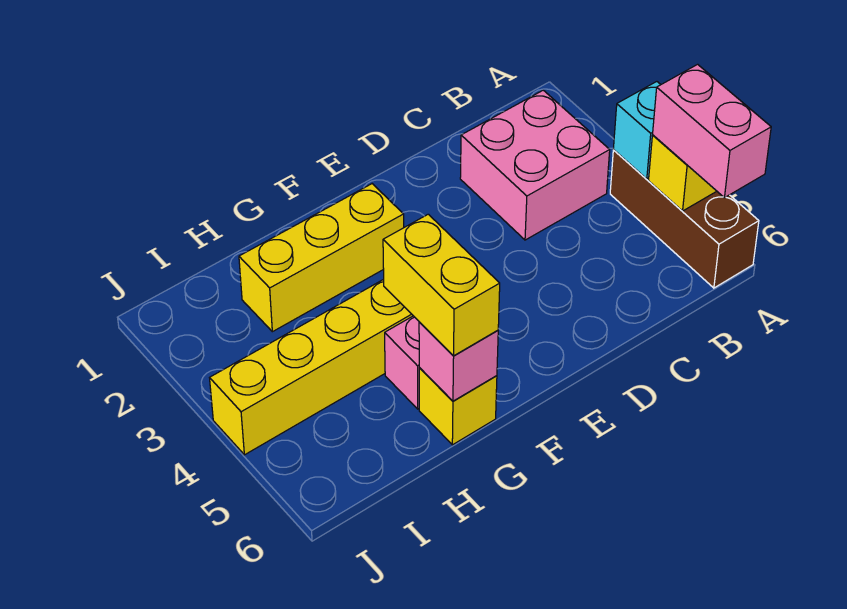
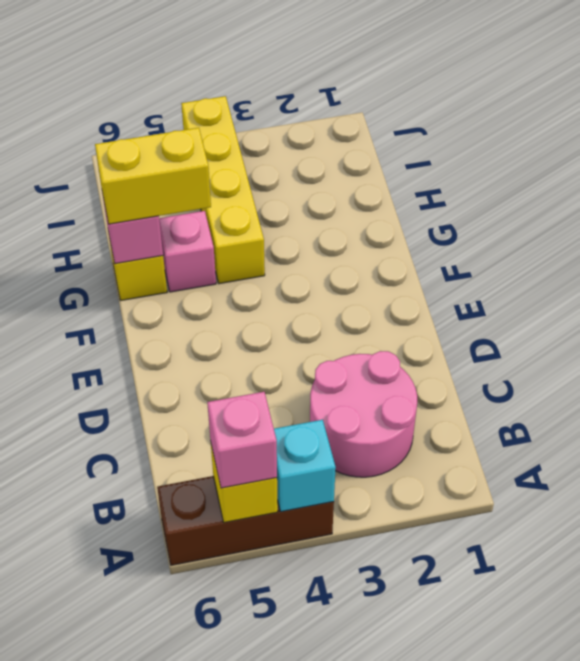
pink brick A5:A6 level 3 -> pink brick A5 level 3
pink brick B2:C3 level 1 -> pink round brick B2:C3 level 1
yellow brick F2:H2 level 1 -> none

